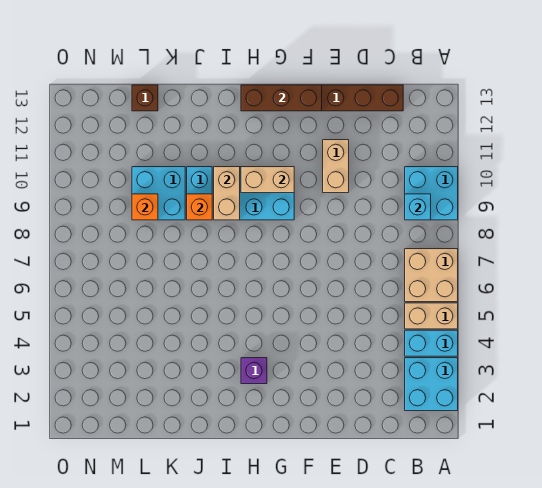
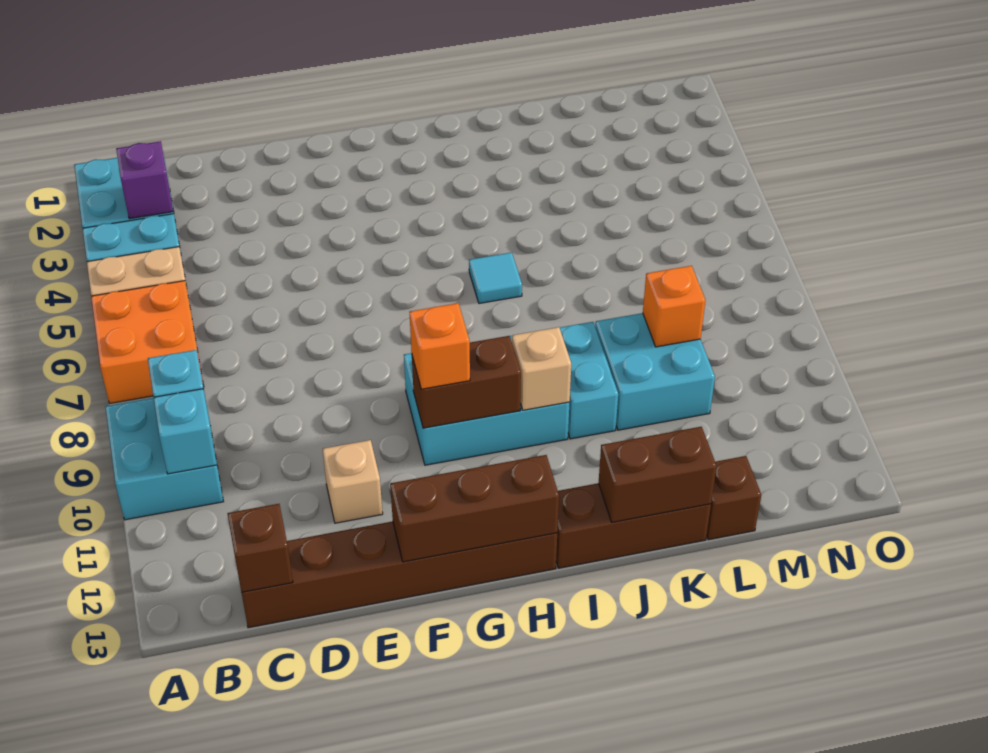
tan brick A6:B7 level 1 -> orange brick A6:B7 level 1
none -> cyan brick B10 level 2
none -> brown brick C13 level 2
tan brick E10:E11 level 1 -> tan brick E11 level 1
tan brick G10:H10 level 2 -> brown brick G10:H10 level 2
purple brick H3 level 1 -> purple brick B3 level 2
none -> cyan tile I6 level 1
tan brick I9:I10 level 2 -> tan brick I10 level 2
none -> brown brick I13:K13 level 1
orange brick J9 level 2 -> orange brick G10 level 3
none -> brown brick J13:K13 level 2

